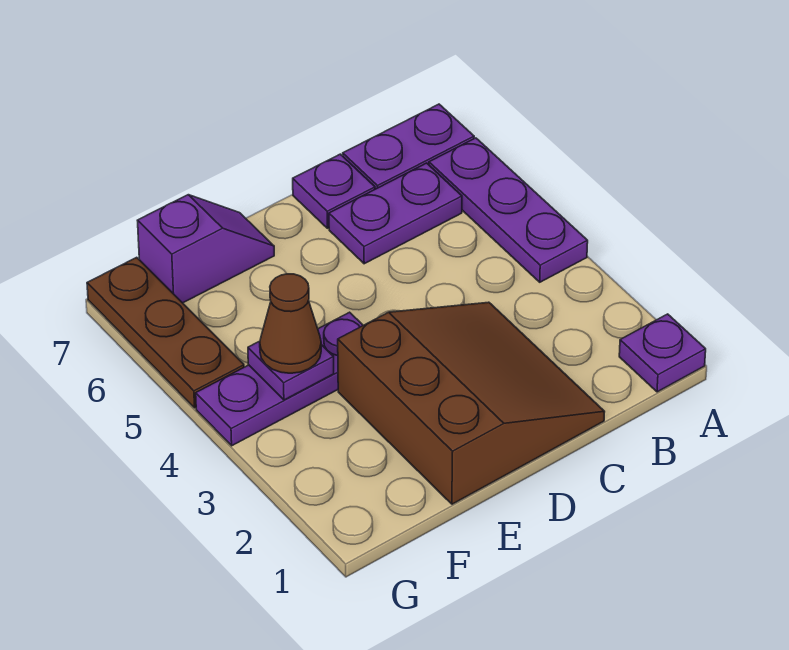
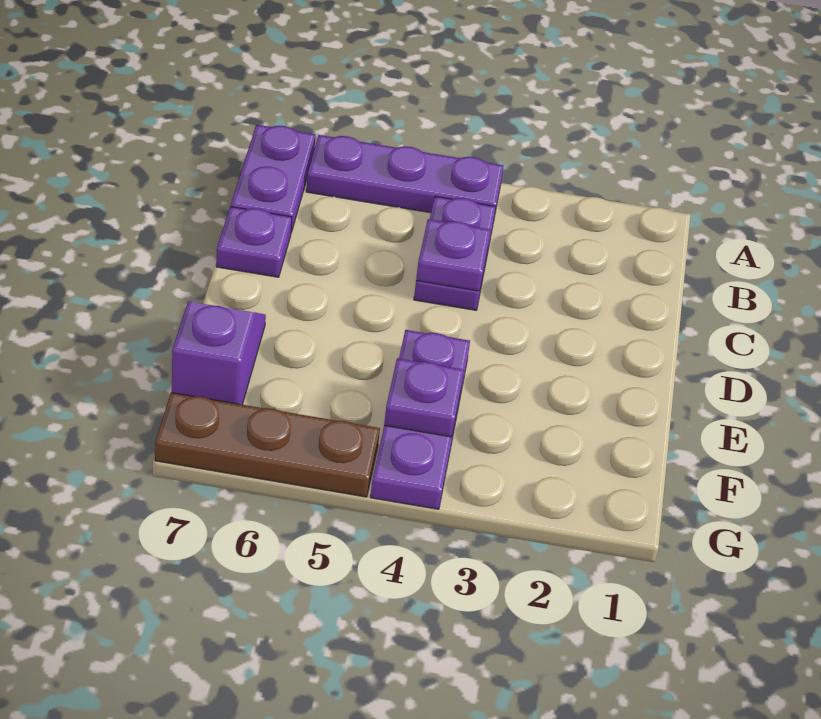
purple plate A1 level 1 -> purple plate C4 level 2
purple plate B6:C6 level 1 -> purple plate B4:C4 level 1
brown slope C1:E3 level 1 top E -> none
brown cone F4 level 3 -> none

